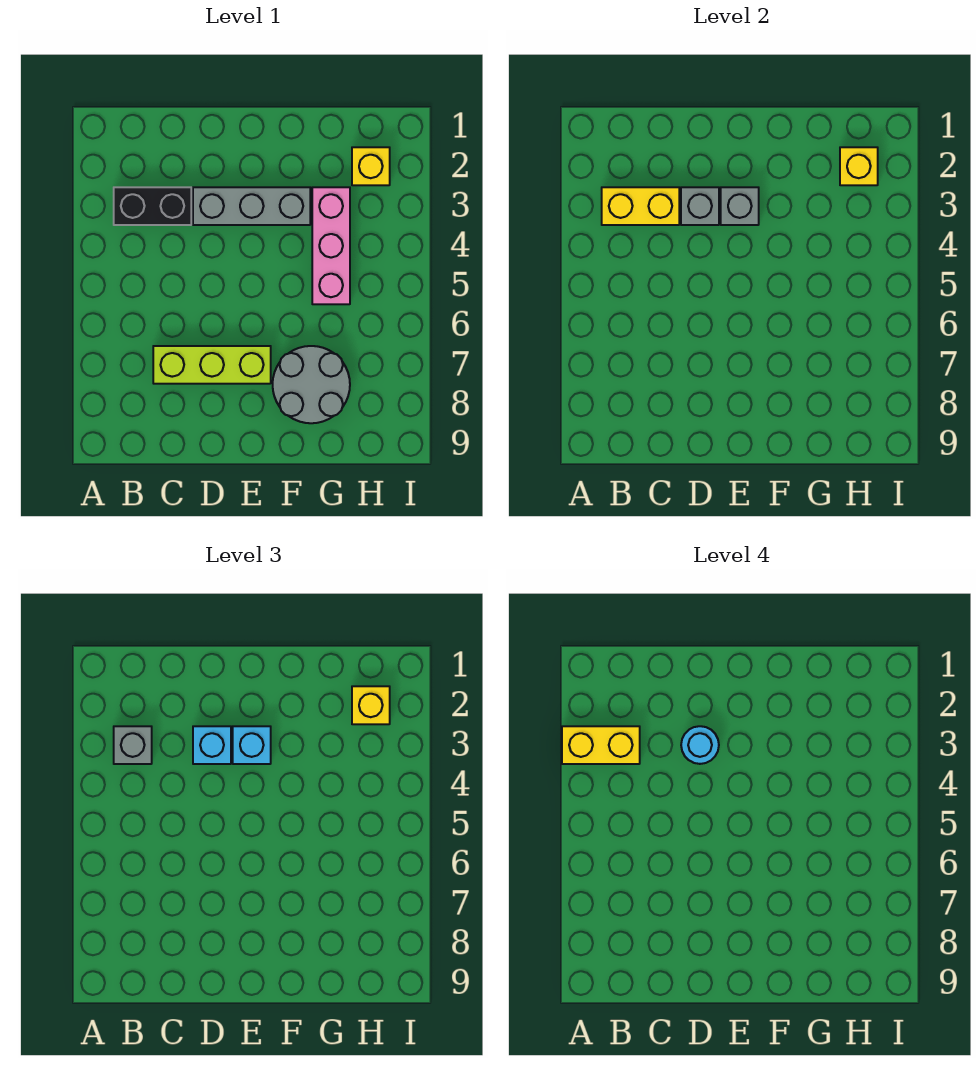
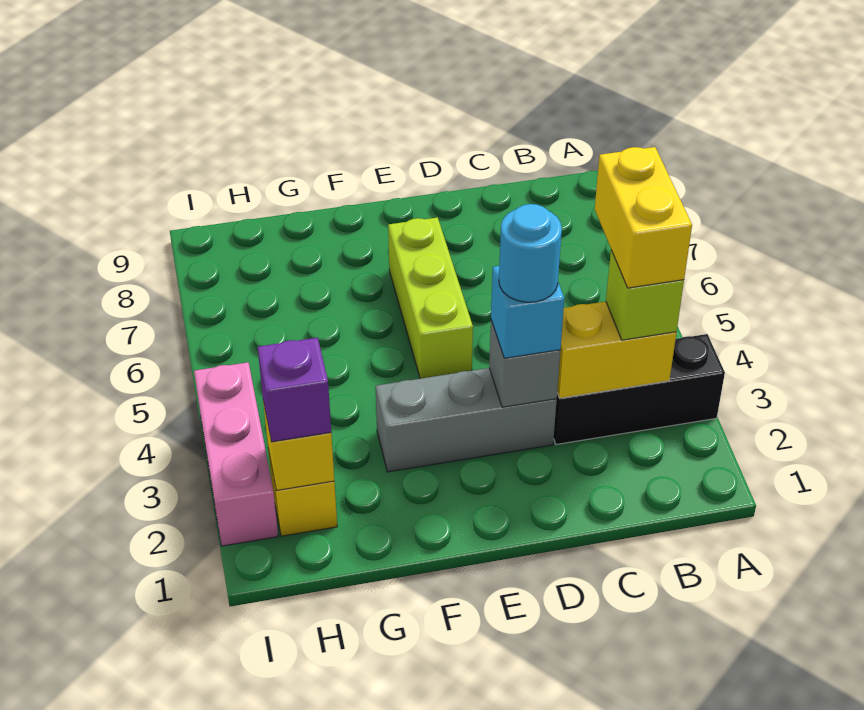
yellow brick A3:B3 level 4 -> yellow brick B3:B4 level 4
black brick B3:C3 level 1 -> black brick A3:C3 level 1
grey brick B3 level 3 -> lime brick B3 level 3
lime brick C7:E7 level 1 -> lime brick E5:E7 level 1
grey brick E3 level 2 -> none
cyan brick E3 level 3 -> none
grey round brick F7:G8 level 1 -> none
pink brick G3:G5 level 1 -> pink brick I2:I4 level 1
yellow brick H2 level 3 -> purple brick H2 level 3

